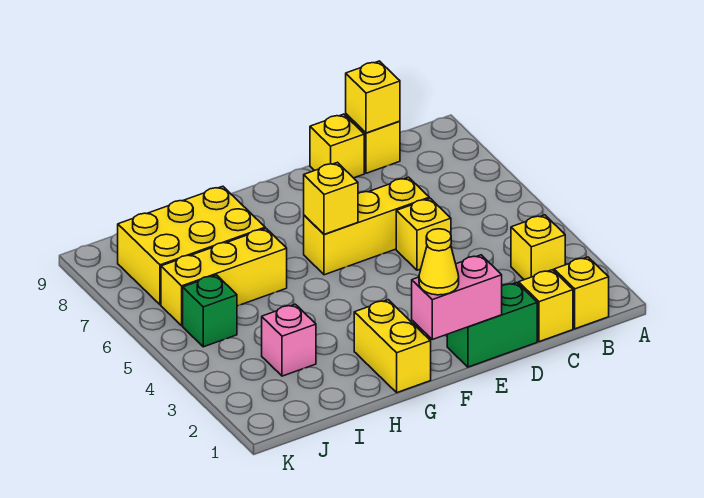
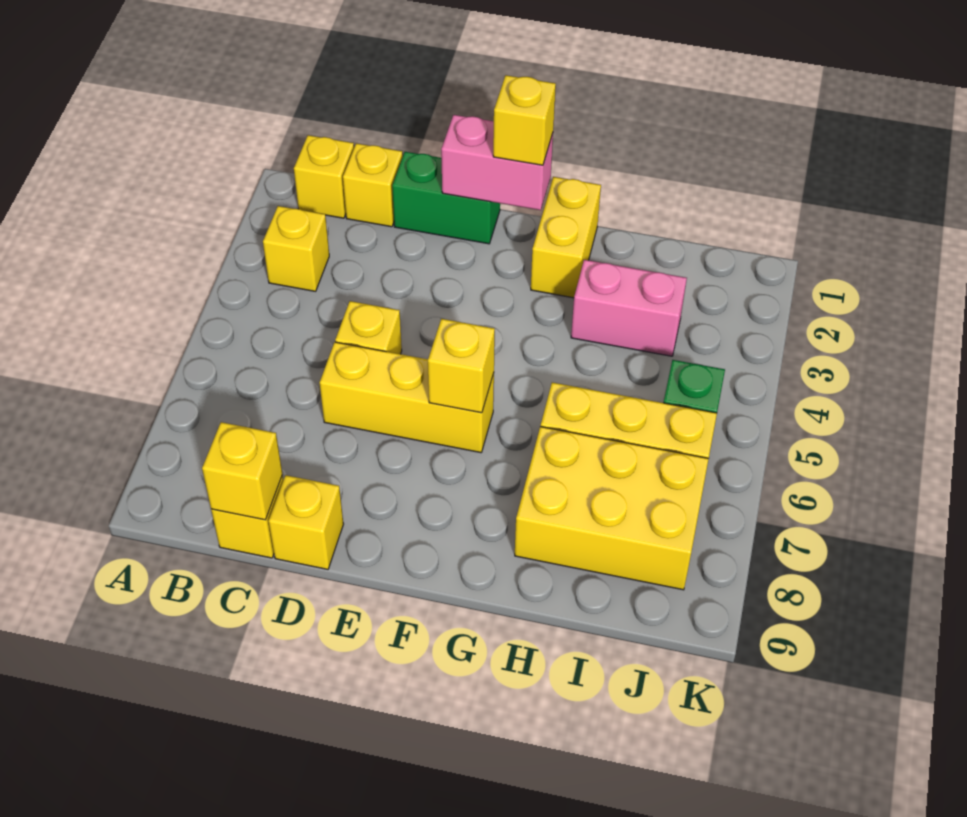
yellow cone F1 level 3 -> yellow brick F1 level 3
pink brick I3 level 1 -> pink brick H3:I3 level 1

